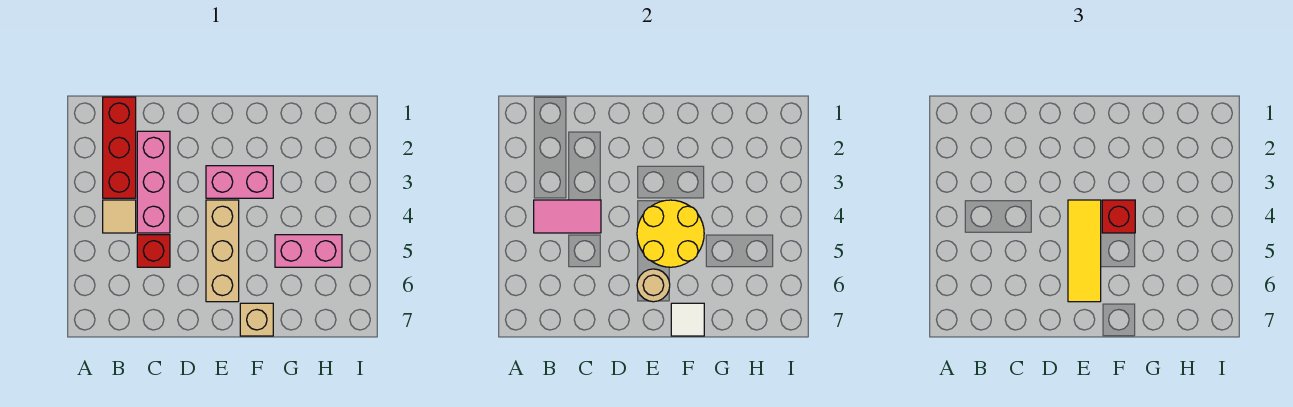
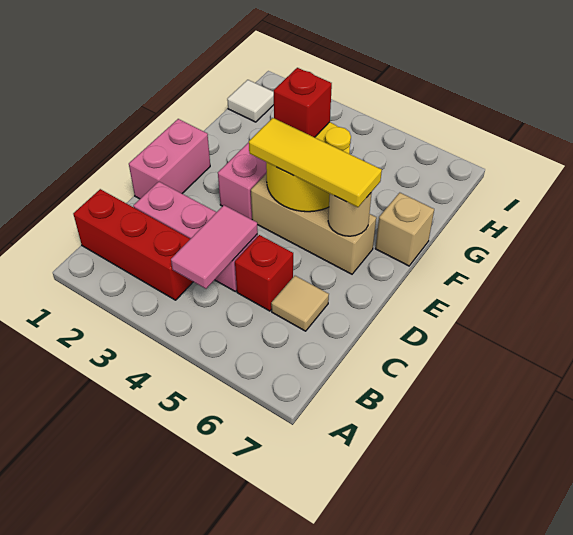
tan tile B4 level 1 -> tan tile C6 level 1
white tile F7 level 2 -> white tile H1 level 1
pink brick G5:H5 level 1 -> pink brick D1:E1 level 1

